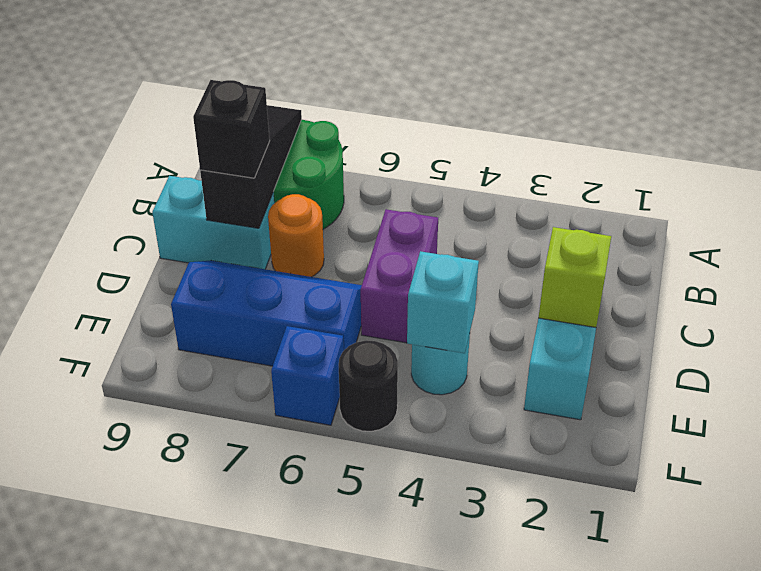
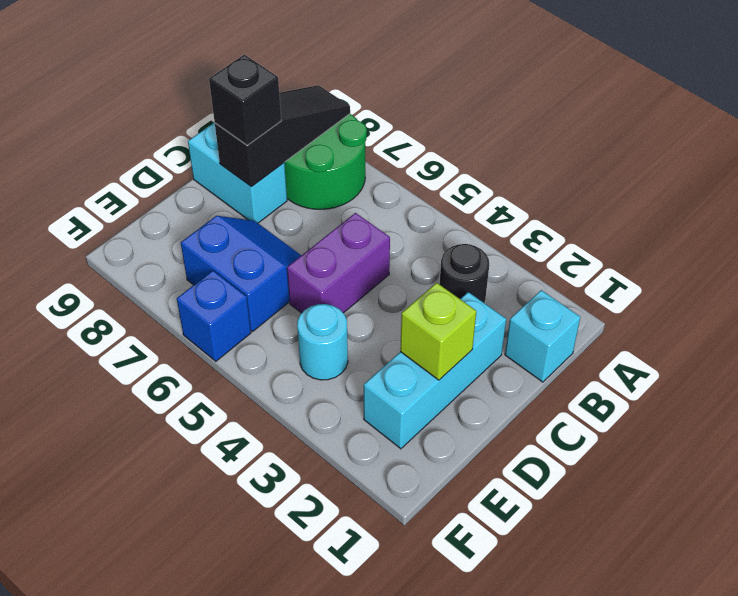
orange round brick C7 level 1 -> none
blue slope D6:E8 level 1 top E -> blue slope D6:E7 level 1 top E
cyan brick E4 level 2 -> cyan brick B1 level 1
black round brick F5 level 1 -> black round brick B3 level 1

